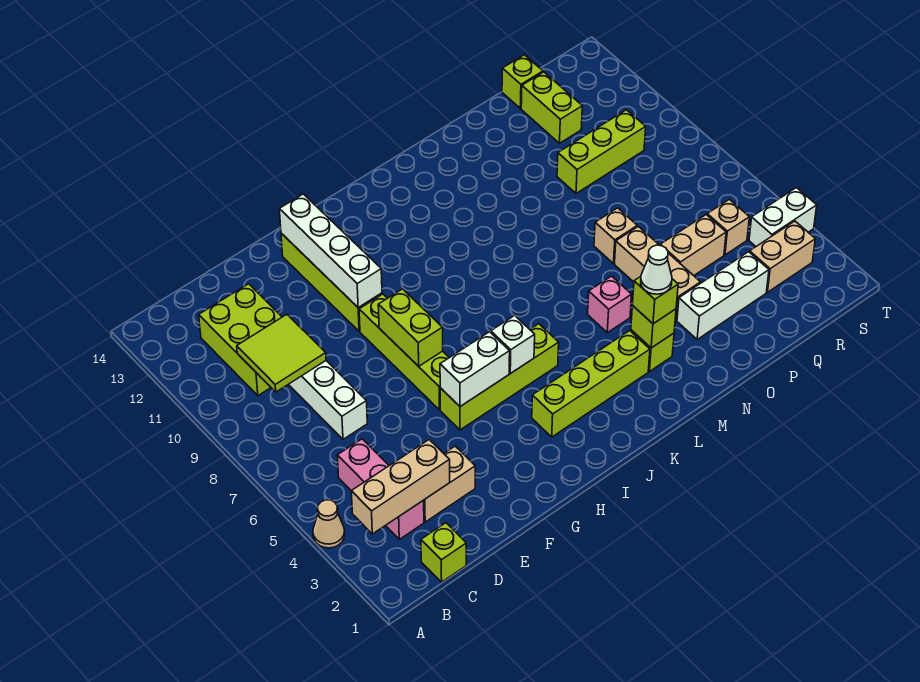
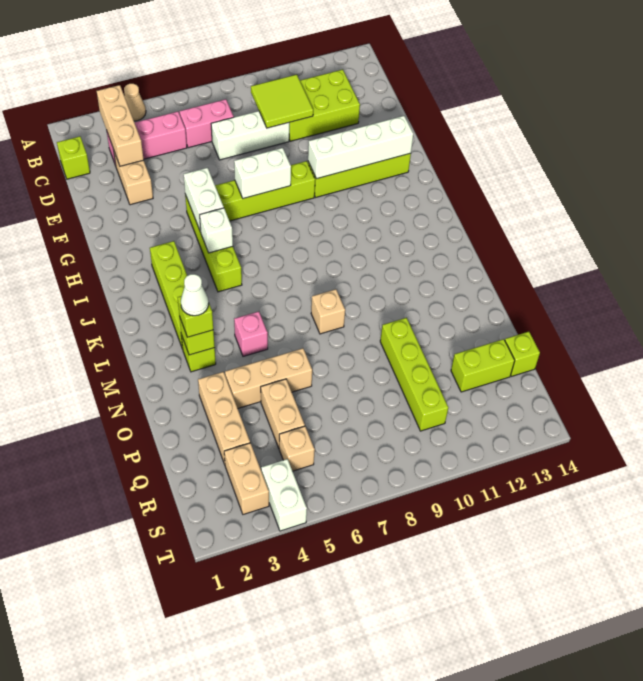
none -> pink brick C6:C7 level 1
lime brick G7:G8 level 2 -> white brick G7:G8 level 2
white brick O3:Q3 level 1 -> tan brick O3:Q3 level 1
tan brick O7 level 1 -> tan brick M8 level 1
lime brick P10:R10 level 1 -> lime brick O10:R10 level 1

